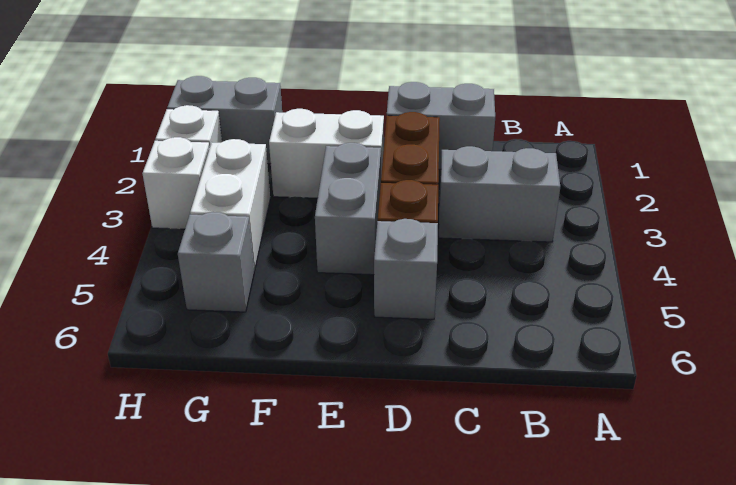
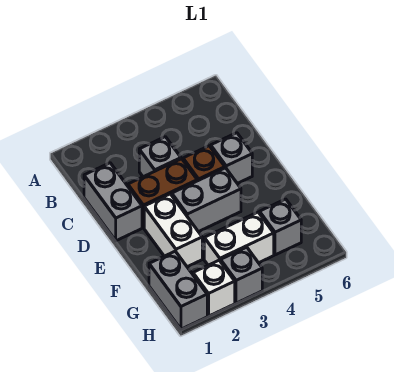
grey brick B3:C3 level 1 -> grey brick C3 level 1
white brick H3 level 1 -> grey brick H3 level 1

